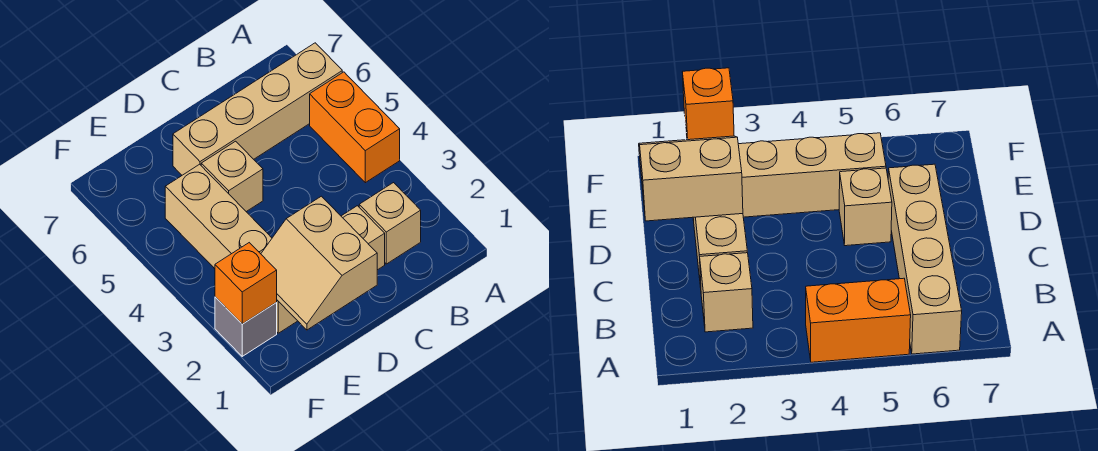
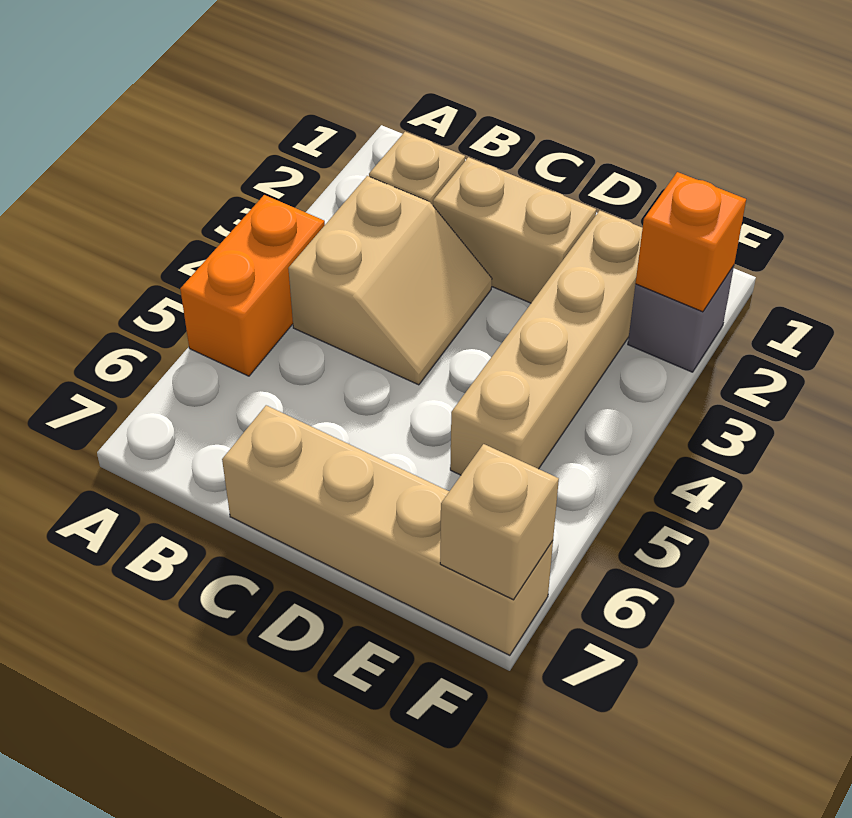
tan brick A6:D6 level 1 -> tan brick C7:F7 level 1
tan slope D1:E2 level 2 top D -> tan slope B3:C4 level 1 top B
tan brick D5 level 1 -> tan brick F7 level 2

